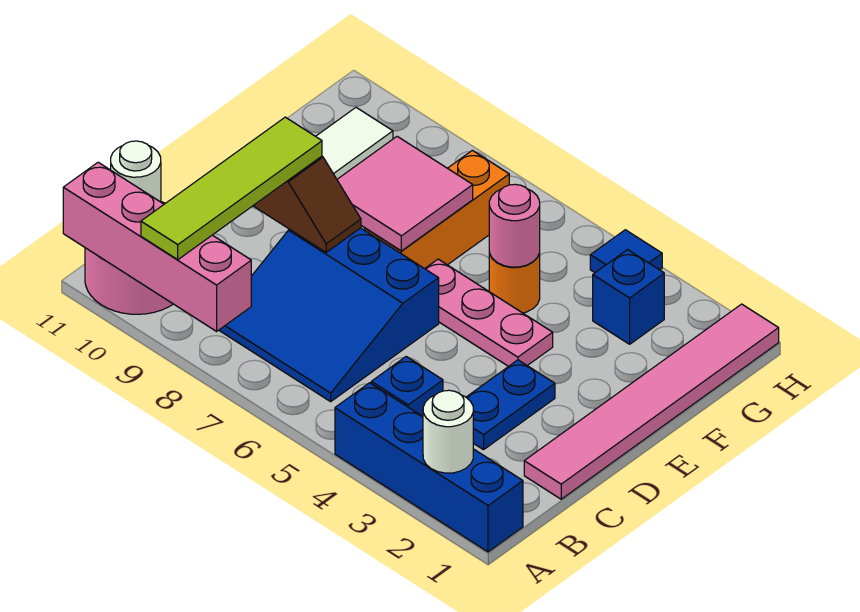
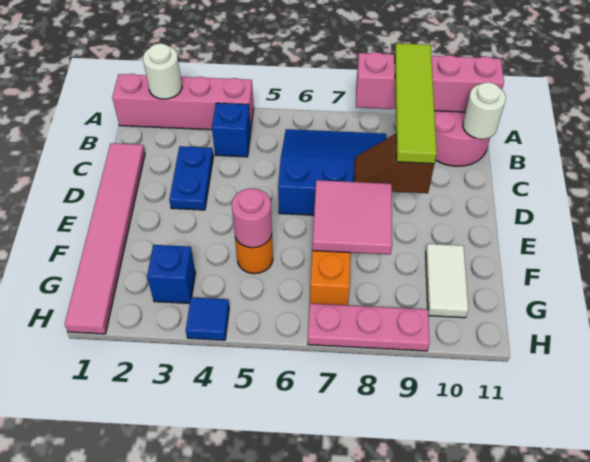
blue brick A1:A4 level 1 -> pink brick A1:A4 level 1
pink plate E4:E6 level 1 -> pink plate H7:H9 level 1

